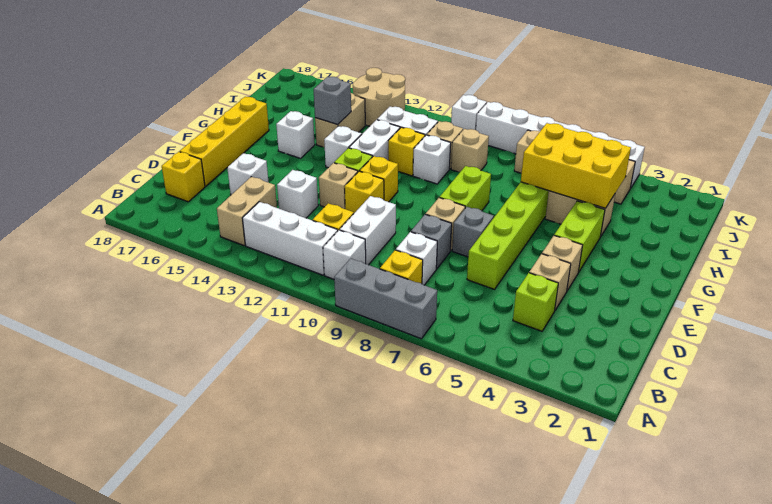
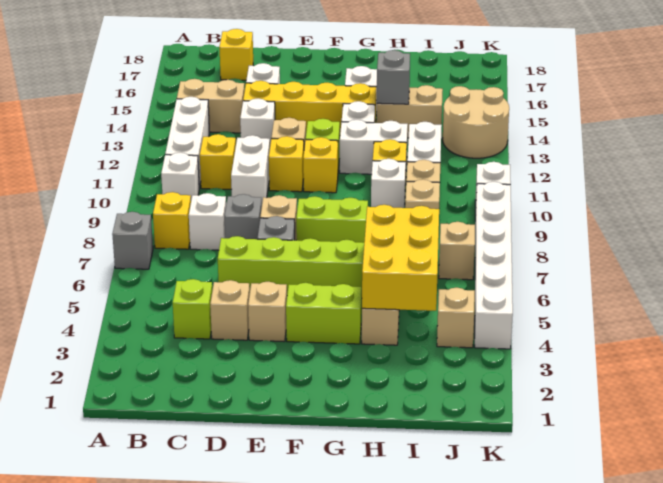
grey brick A7:A9 level 1 -> grey brick A7 level 1
white brick C10:D10 level 1 -> white brick D10:D11 level 1
yellow brick D17:G17 level 1 -> yellow brick D14:G14 level 1

